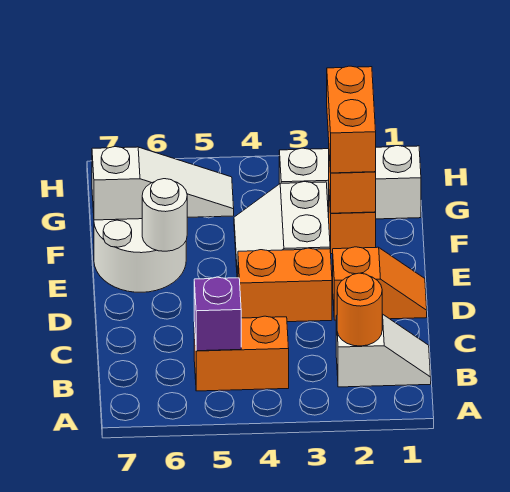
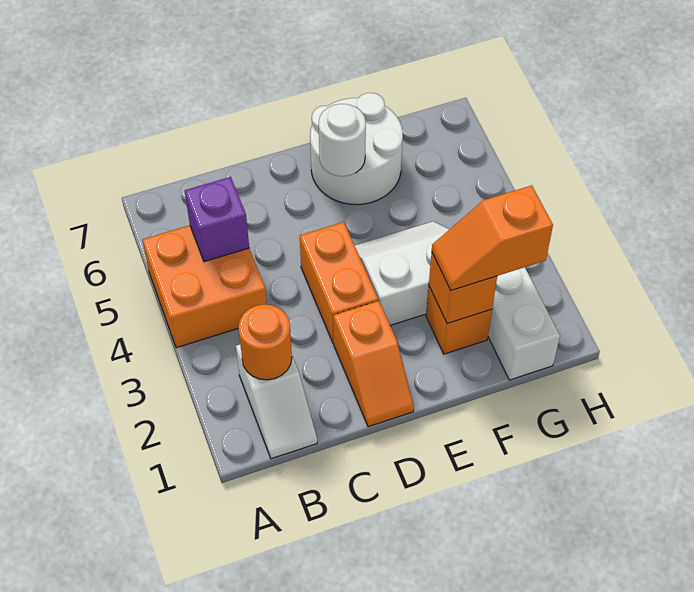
orange brick B4:B5 level 1 -> orange brick A4:B5 level 1
orange brick F2:G2 level 3 -> orange slope F2:G2 level 3 top G
white slope F5:F7 level 2 top 7 -> none

